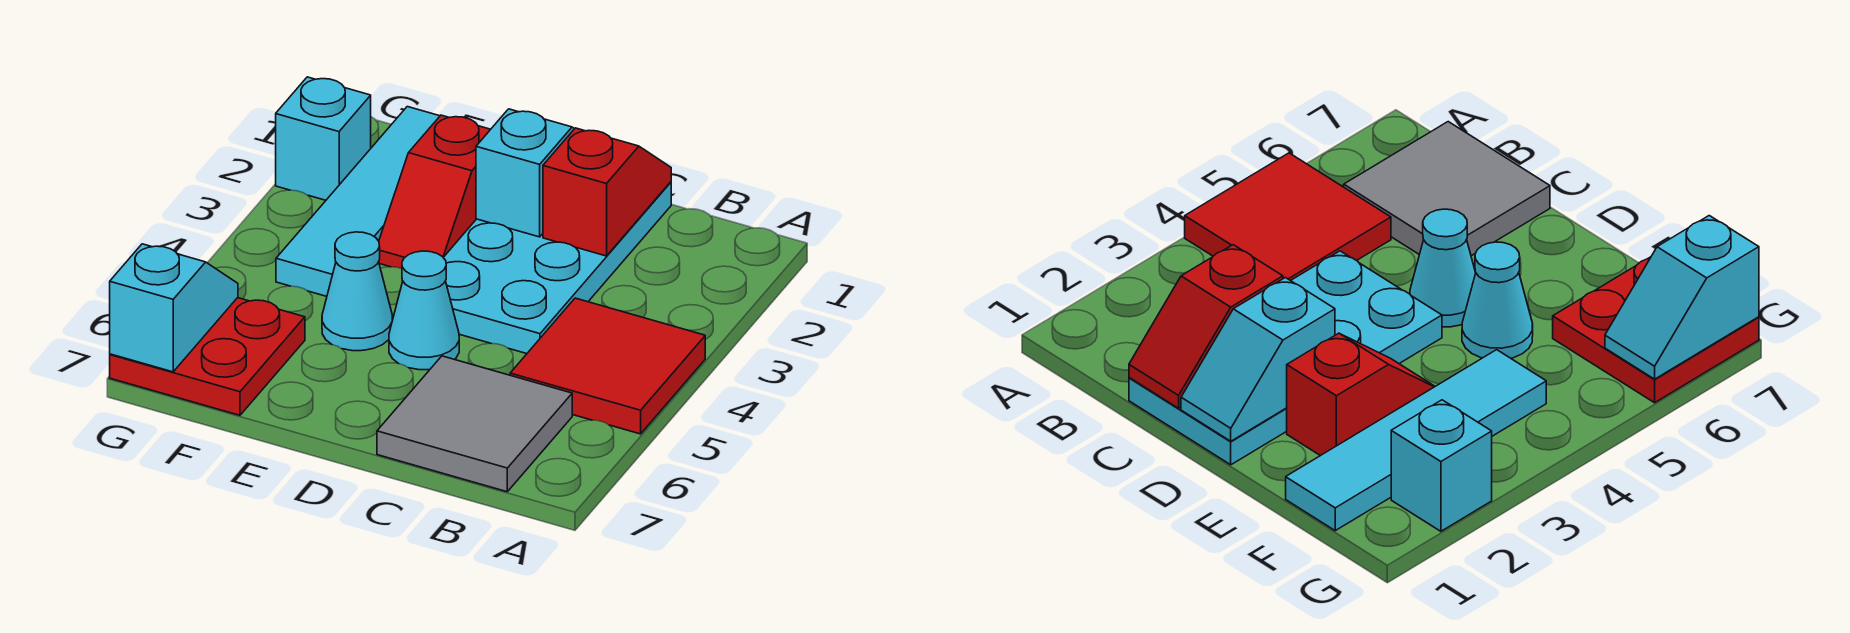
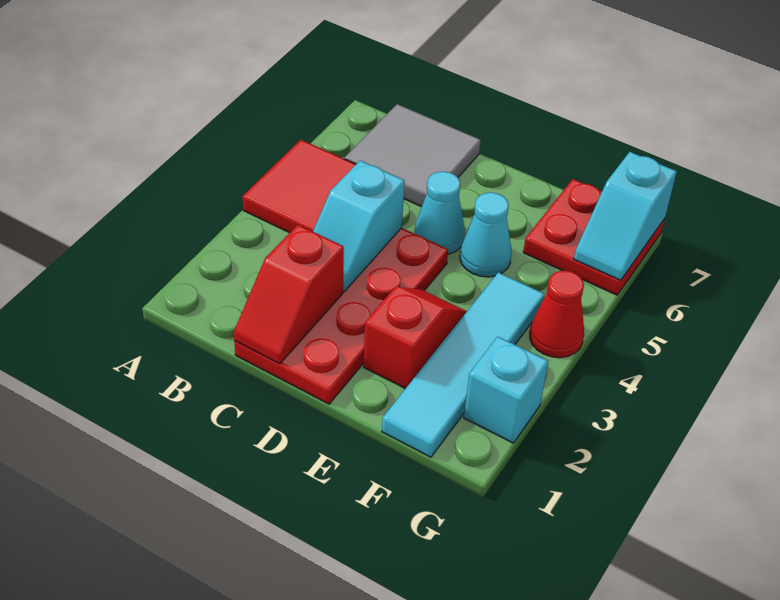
cyan plate C1:D4 level 1 -> red plate C1:D4 level 1
cyan slope D1:D2 level 2 top 2 -> cyan slope C3:C4 level 2 top 4
none -> red cone G4 level 1

